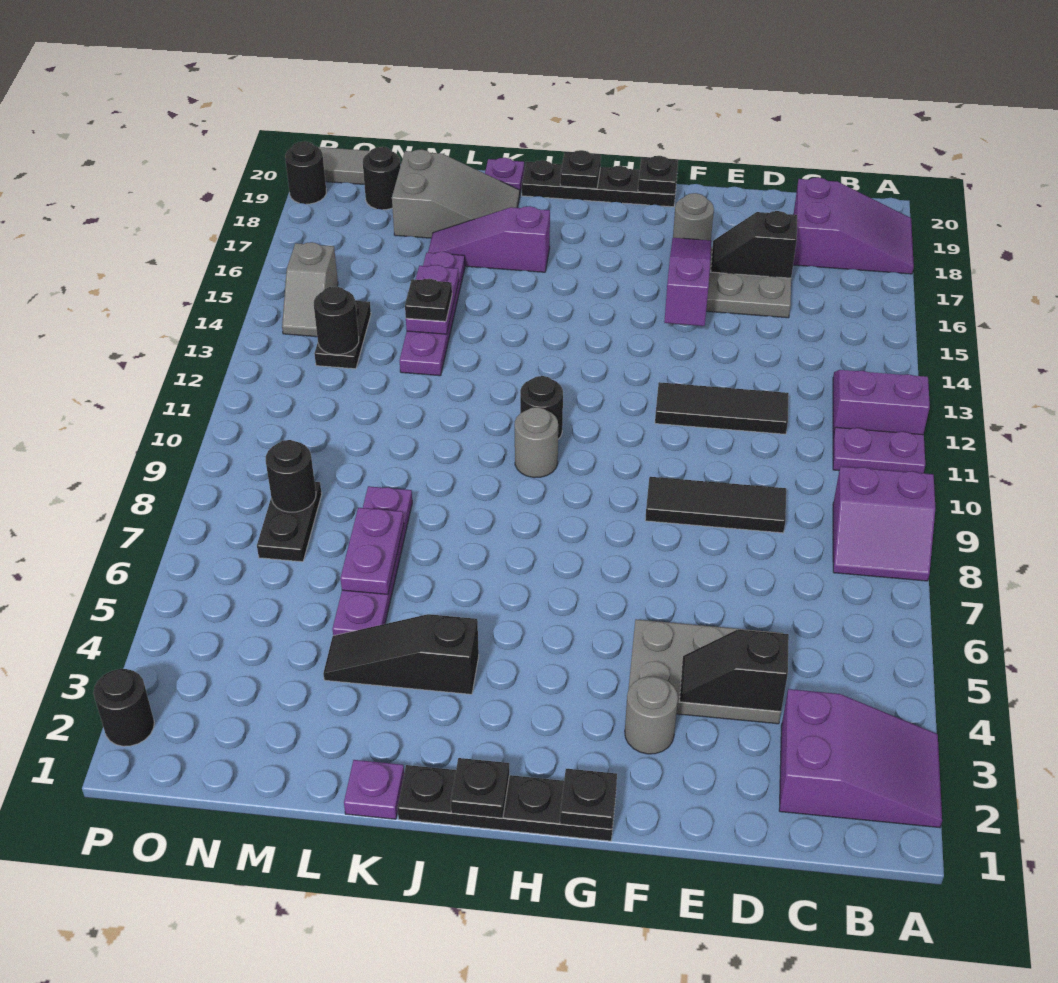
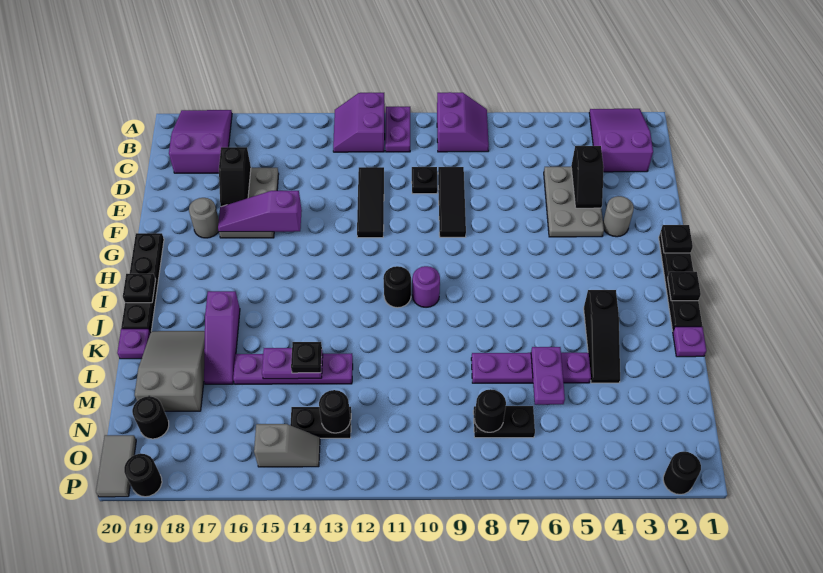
black plate G20 level 2 -> black plate D10 level 1
grey round brick I10 level 1 -> purple round brick I10 level 1
purple plate L6:L7 level 2 -> purple plate L6:M6 level 2

